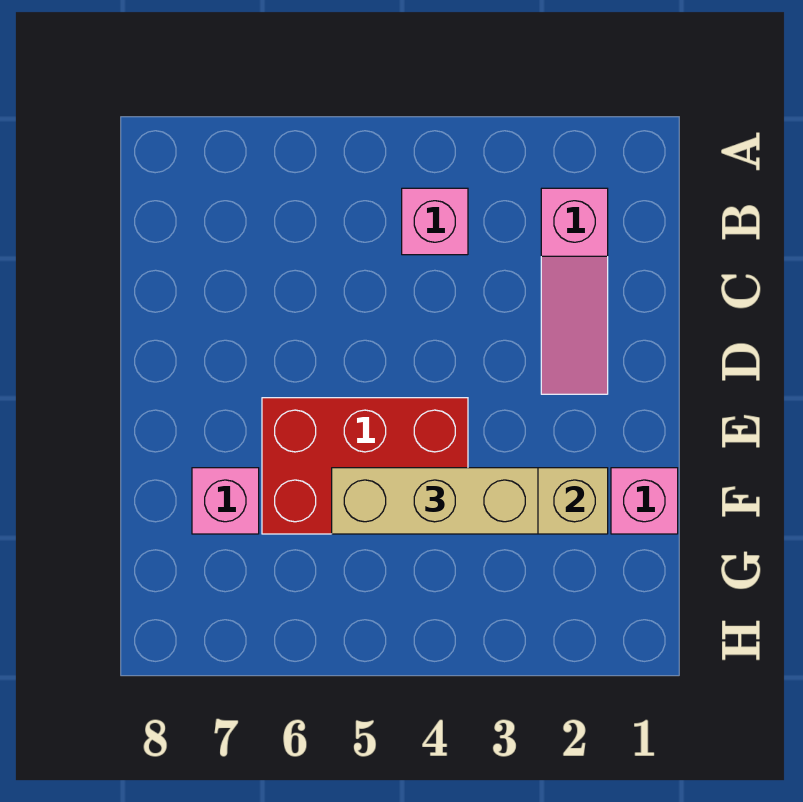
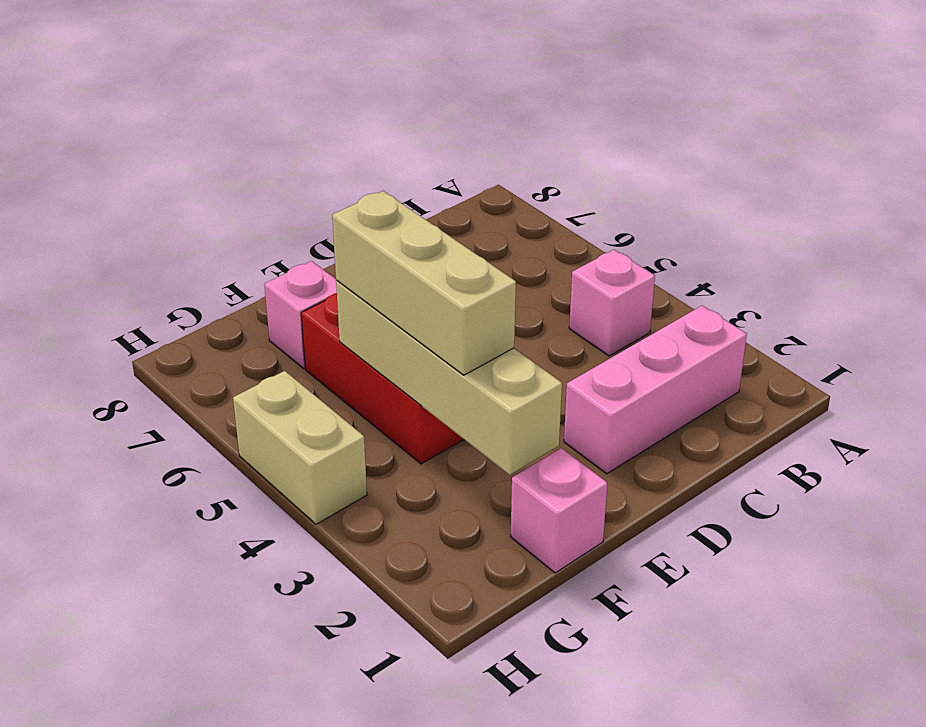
pink slope B2:D2 level 1 top B -> pink brick B2:D2 level 1
none -> tan brick H4:H5 level 1

